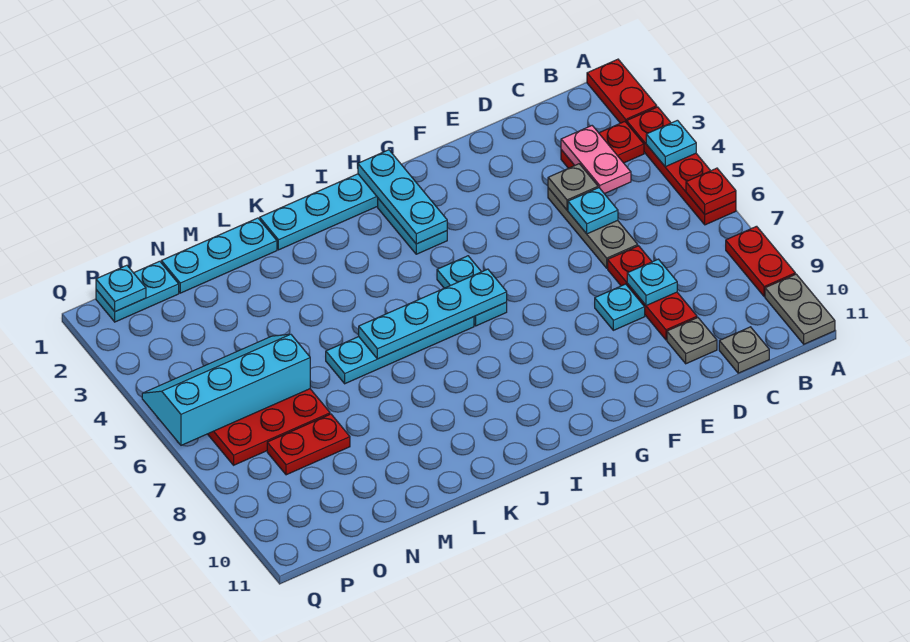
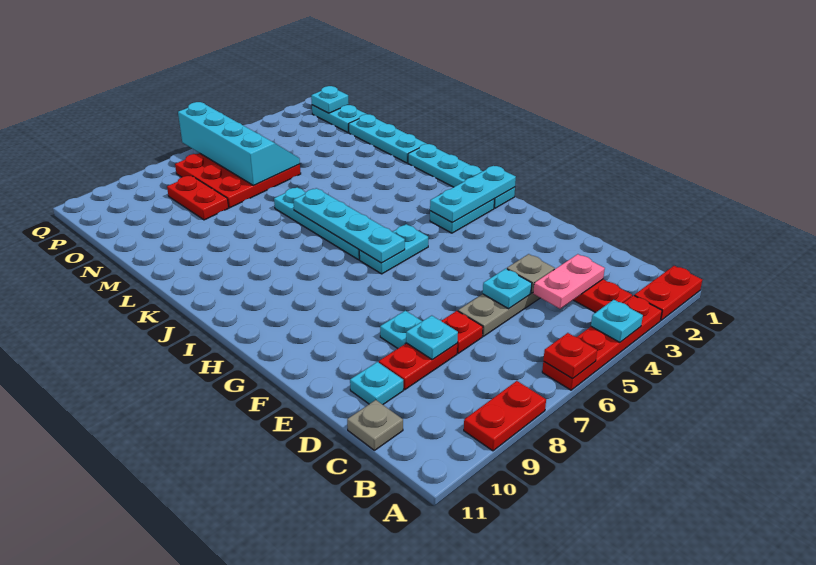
grey plate A10:A11 level 1 -> none
grey plate D10 level 1 -> cyan plate D10 level 1

